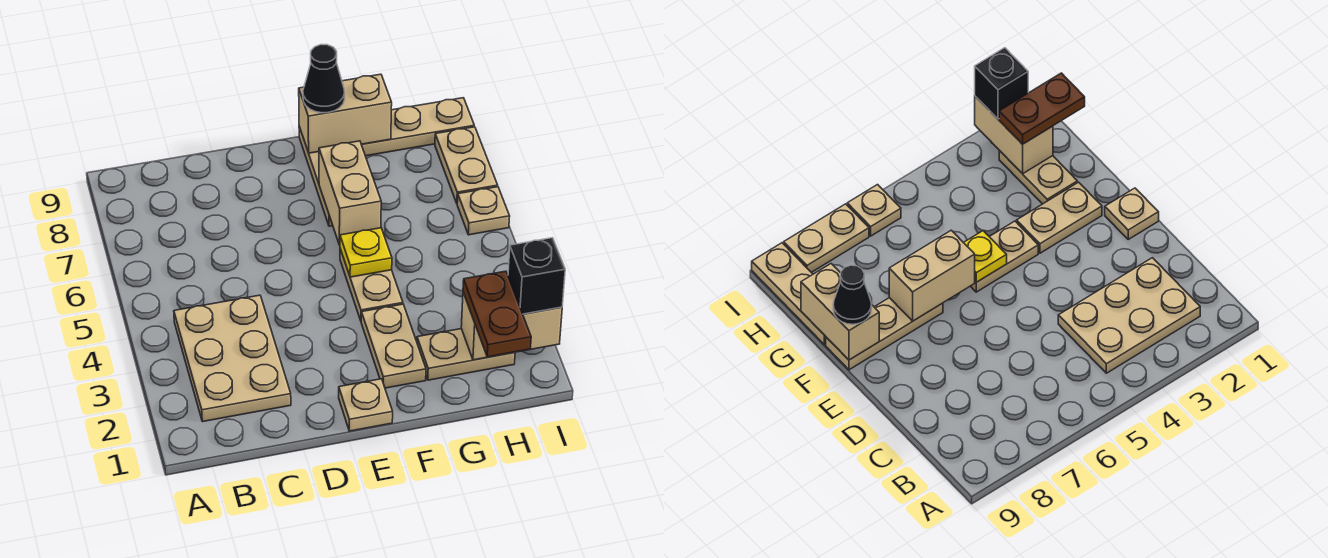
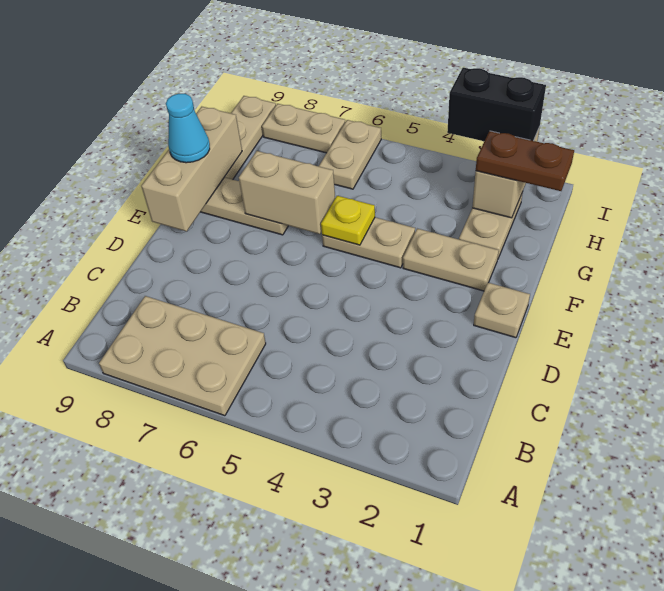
tan plate B2:C4 level 1 -> tan plate A6:B8 level 1
tan brick F9:G9 level 2 -> tan brick E9:G9 level 2
black cone F9 level 3 -> cyan cone F9 level 3
black brick I2 level 3 -> black brick I2:I3 level 3
tan plate I6 level 1 -> tan plate H6:I6 level 1

